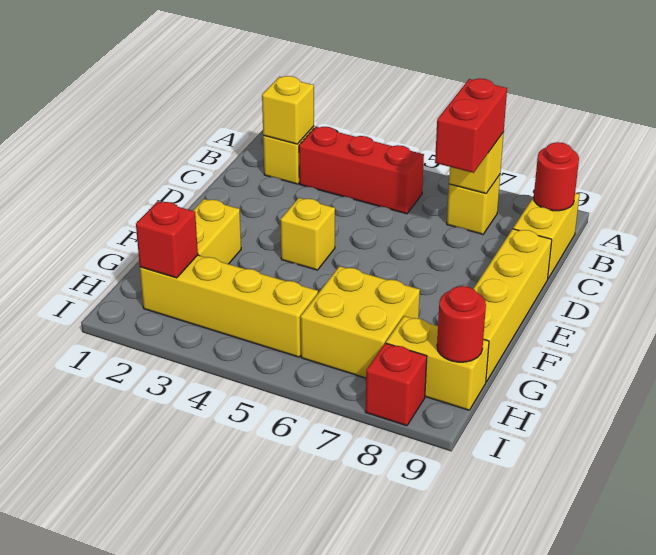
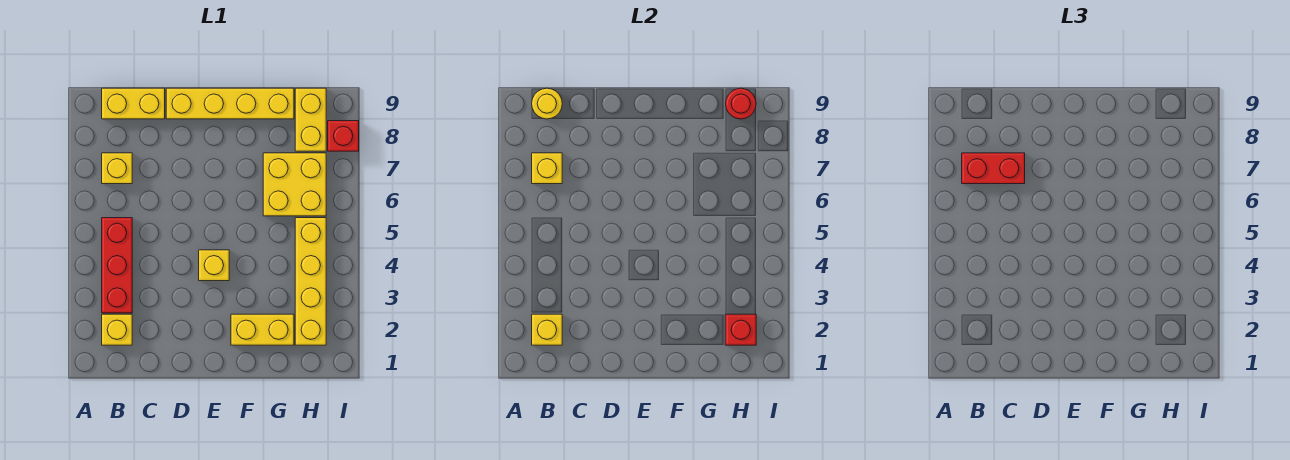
red round brick B9 level 2 -> yellow round brick B9 level 2

